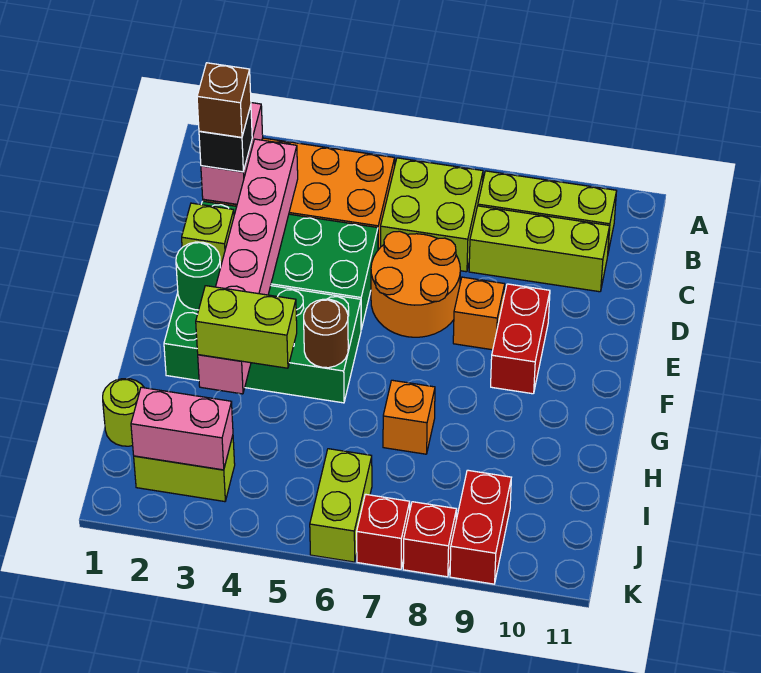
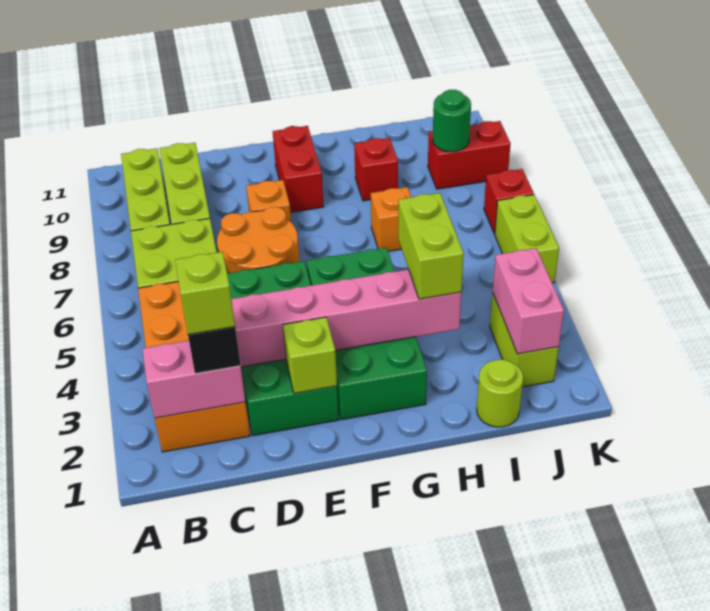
brown brick C2 level 4 -> lime brick C2 level 4
red brick E9:F9 level 1 -> red brick F9:F10 level 1
green round brick F2 level 2 -> green round brick J9 level 2
brown round brick G5 level 2 -> none
lime brick J6:K6 level 1 -> lime brick K5:K6 level 1
red brick K8 level 1 -> red brick H9 level 1

